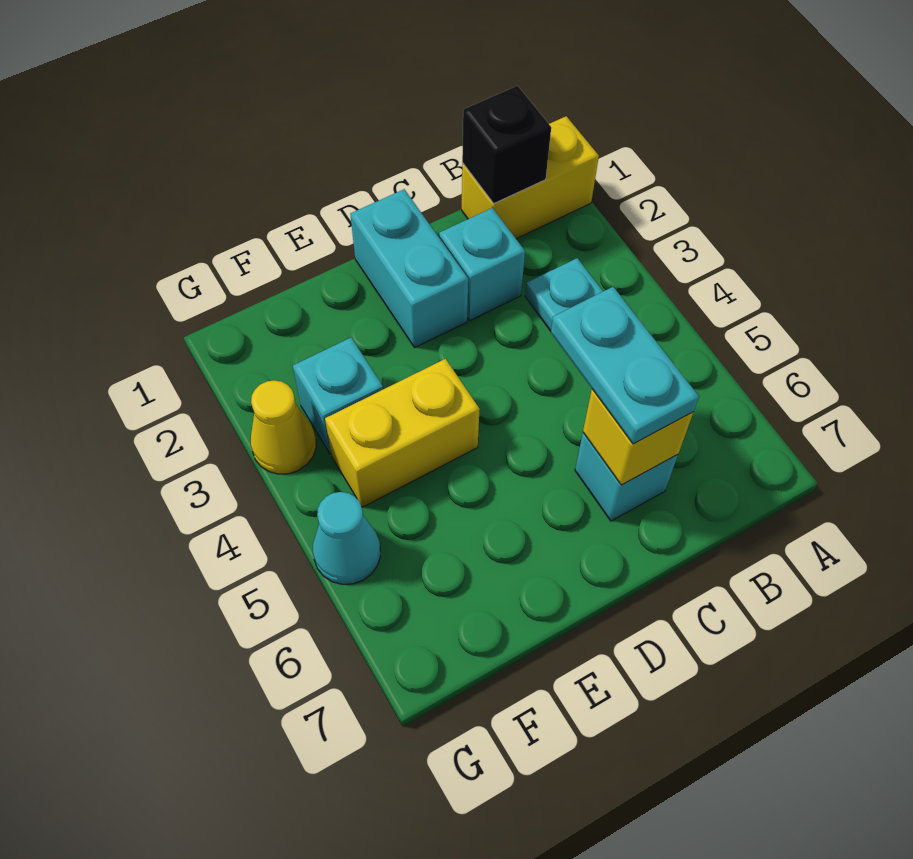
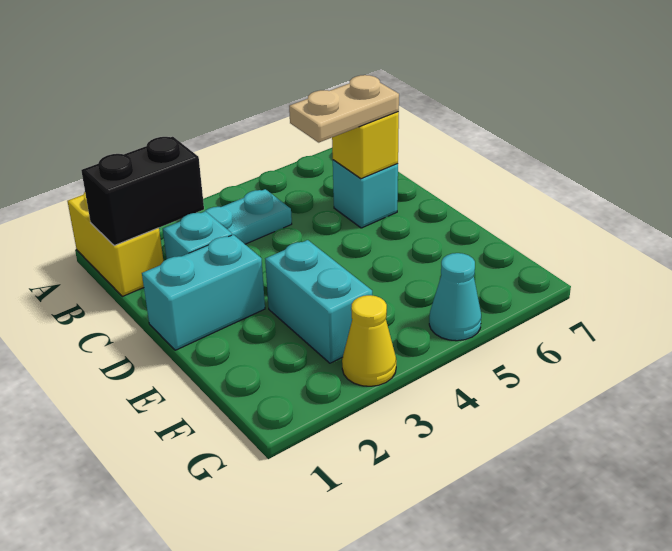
black brick B1 level 2 -> black brick B1:B2 level 2
cyan plate C5:C6 level 3 -> tan plate C5:C6 level 3
yellow brick E4:F4 level 1 -> none
cyan brick F3 level 1 -> cyan brick E3:F3 level 1

